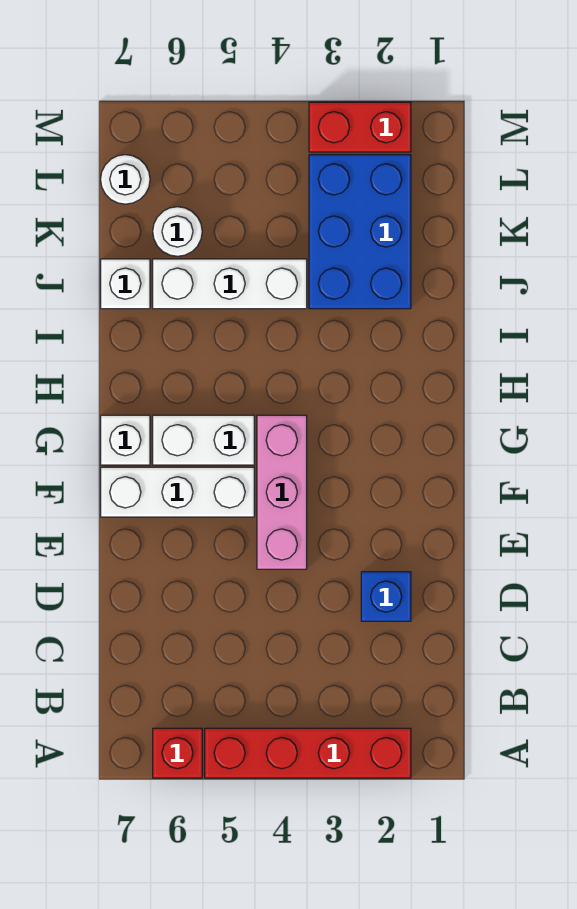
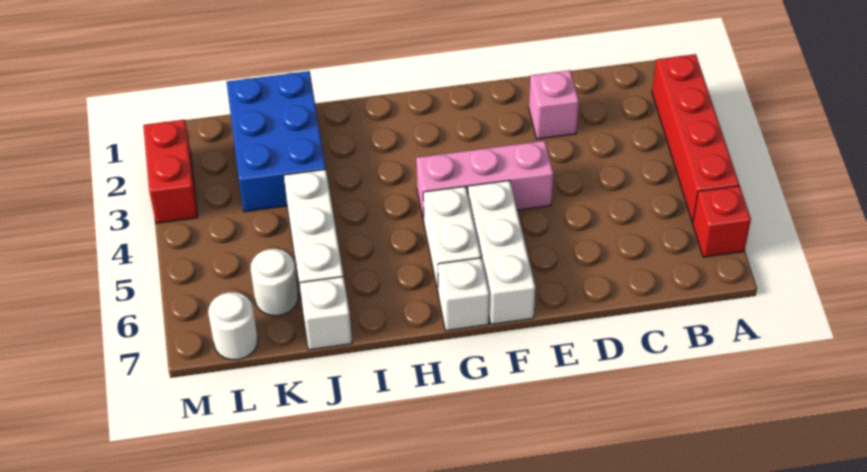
blue brick D2 level 1 -> pink brick D2 level 1
blue brick J2:L3 level 1 -> blue brick J1:K3 level 1

